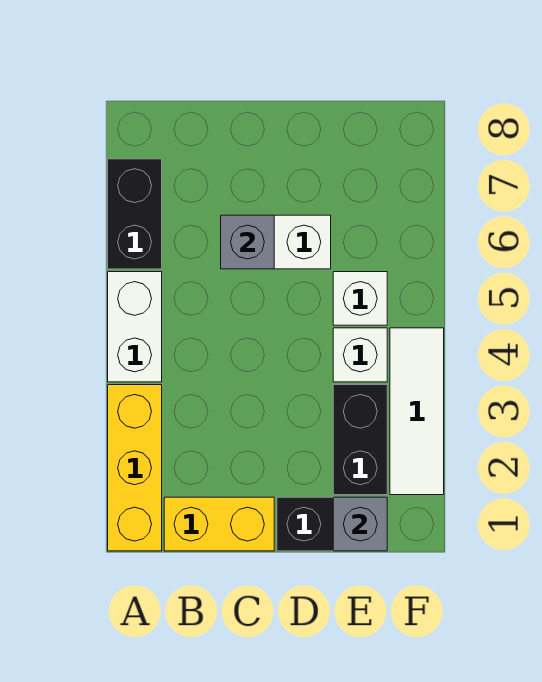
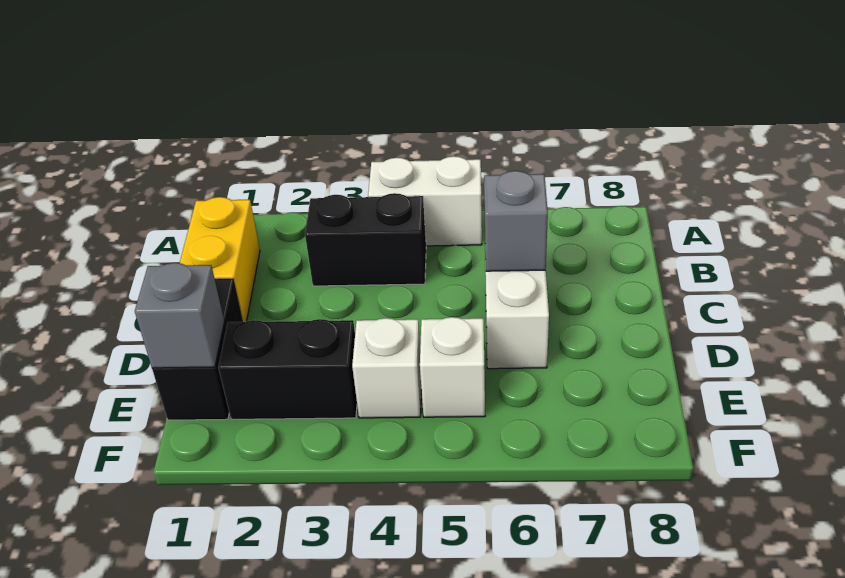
yellow brick A1:A3 level 1 -> none
black brick A6:A7 level 1 -> black brick B3:B4 level 1
white tile F2:F4 level 1 -> none

